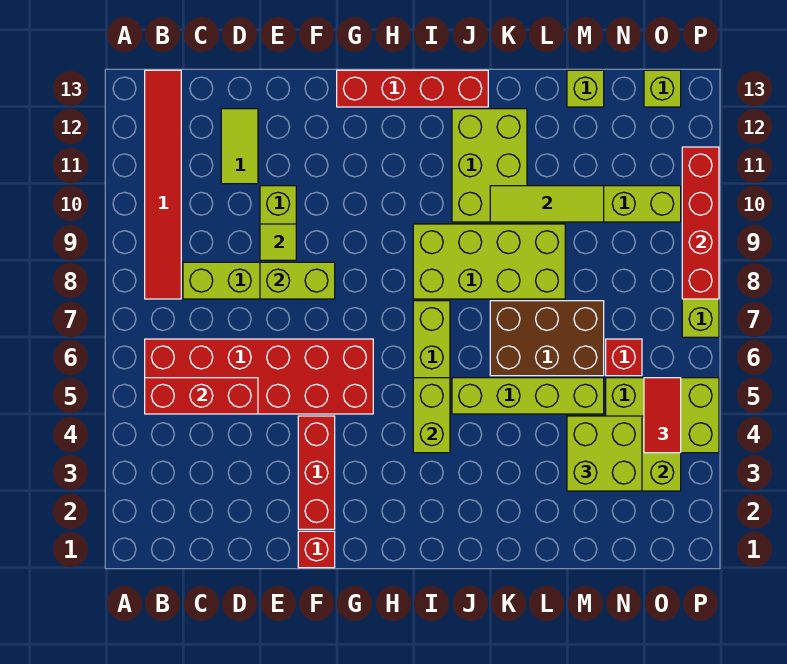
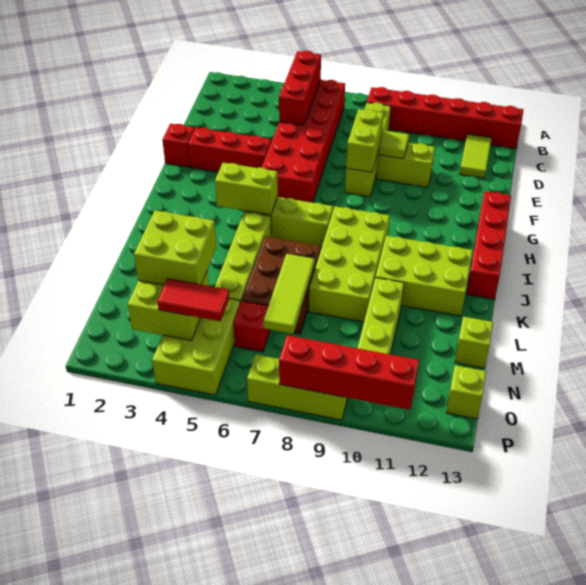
red tile B8:B13 level 1 -> red brick B8:B13 level 1
lime tile D11:D12 level 1 -> lime tile C12:D12 level 1
lime tile K10:M10 level 2 -> lime tile L7:N7 level 2

